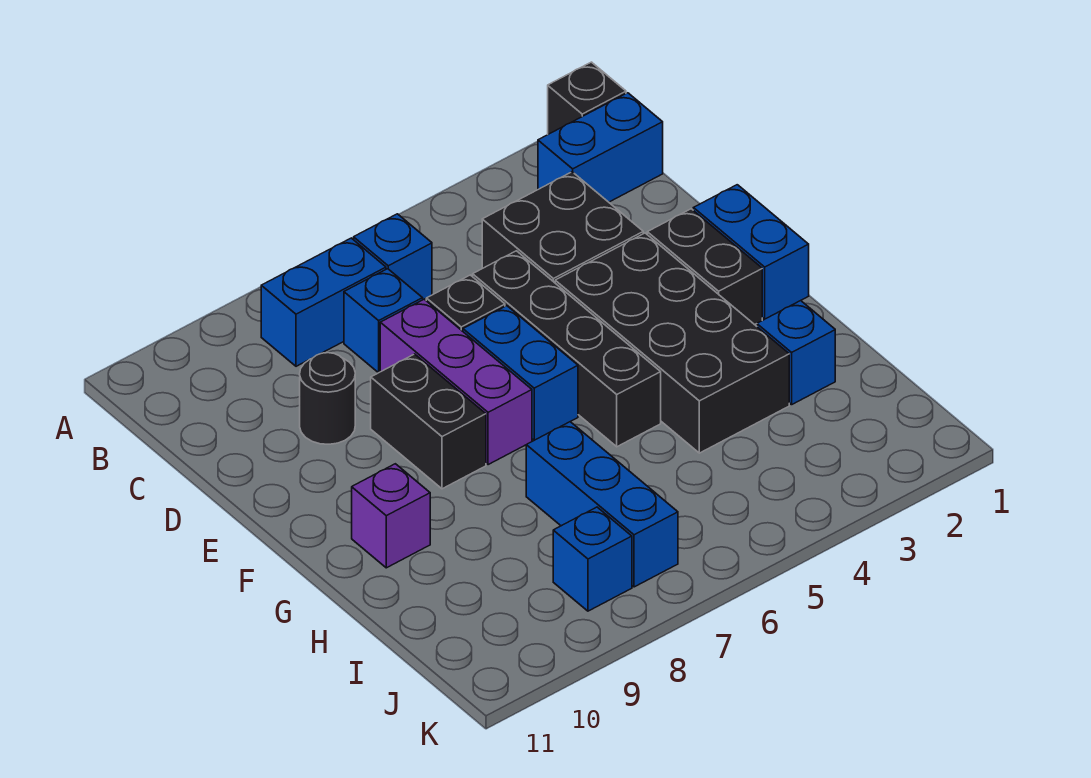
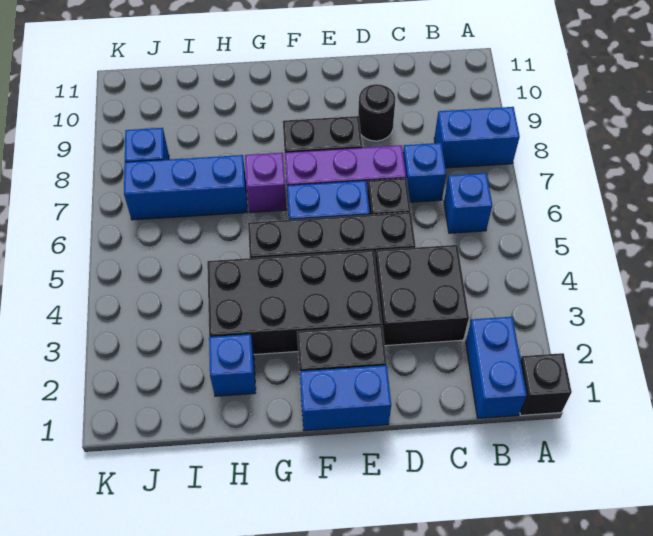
blue brick B7:B8 level 1 -> blue brick A8:B8 level 1
purple brick G10 level 1 -> purple brick G7 level 1

